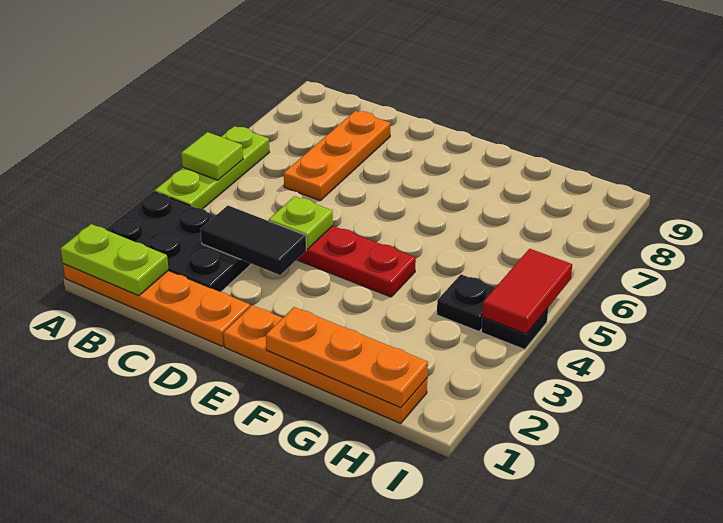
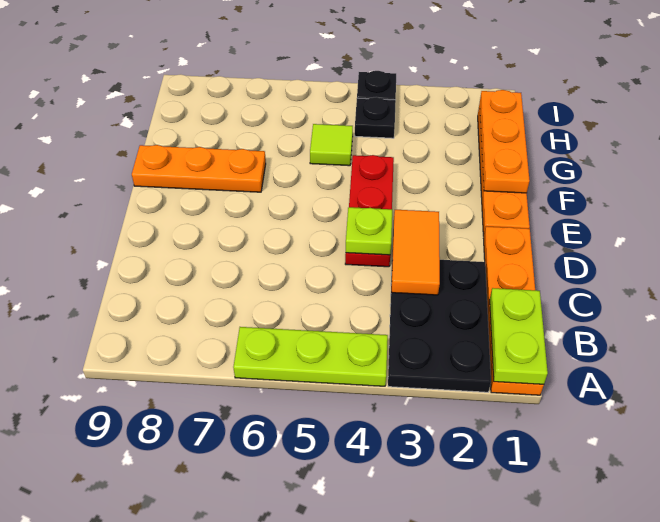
lime tile A5 level 2 -> lime tile G5 level 1
black tile C3:D3 level 2 -> orange tile C3:D3 level 2
orange plate C6:C8 level 1 -> orange plate F7:F9 level 1
red tile I4:I5 level 2 -> none

